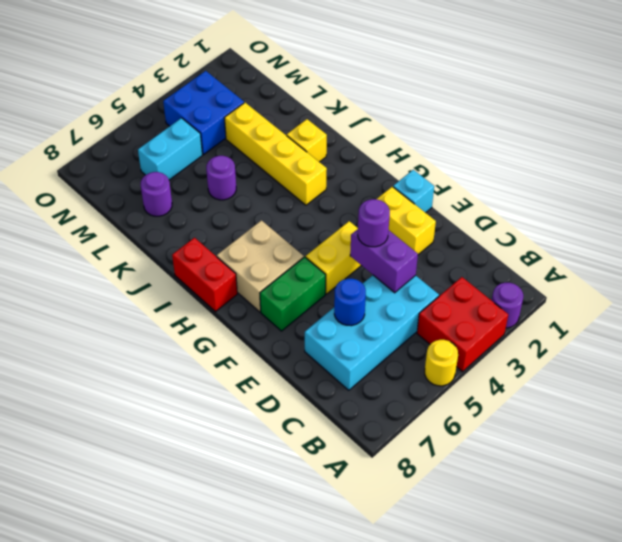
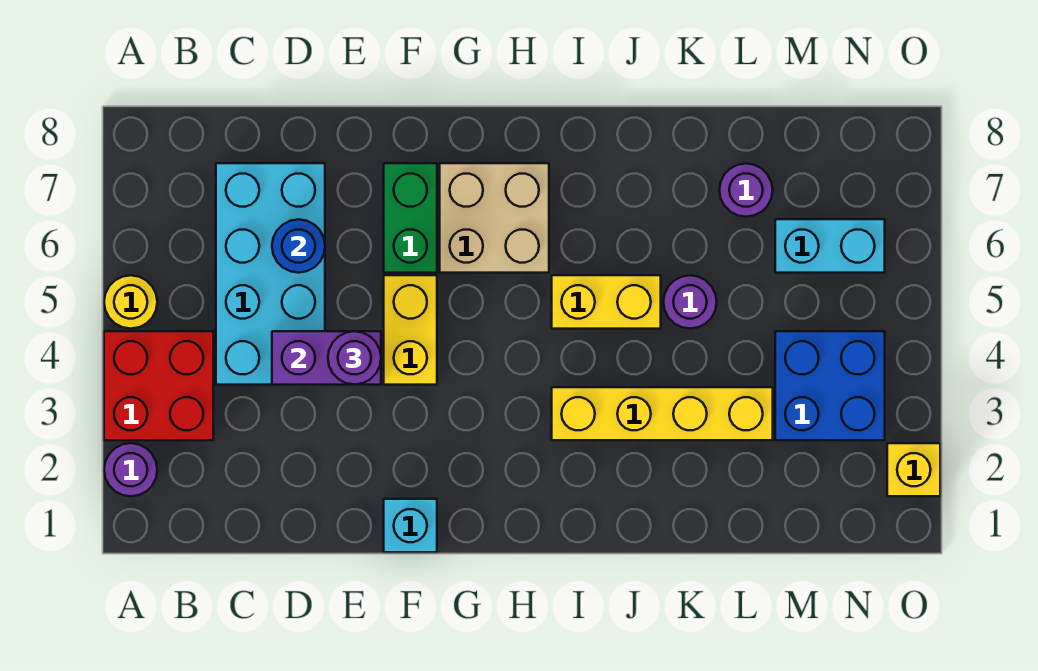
yellow brick E2:F2 level 1 -> yellow brick I5:J5 level 1
red brick H8:I8 level 1 -> none
yellow brick J2 level 1 -> yellow brick O2 level 1
cyan brick M5:M6 level 1 -> cyan brick M6:N6 level 1

